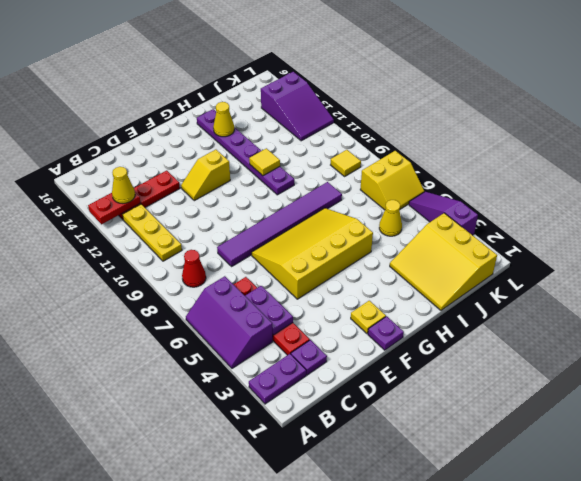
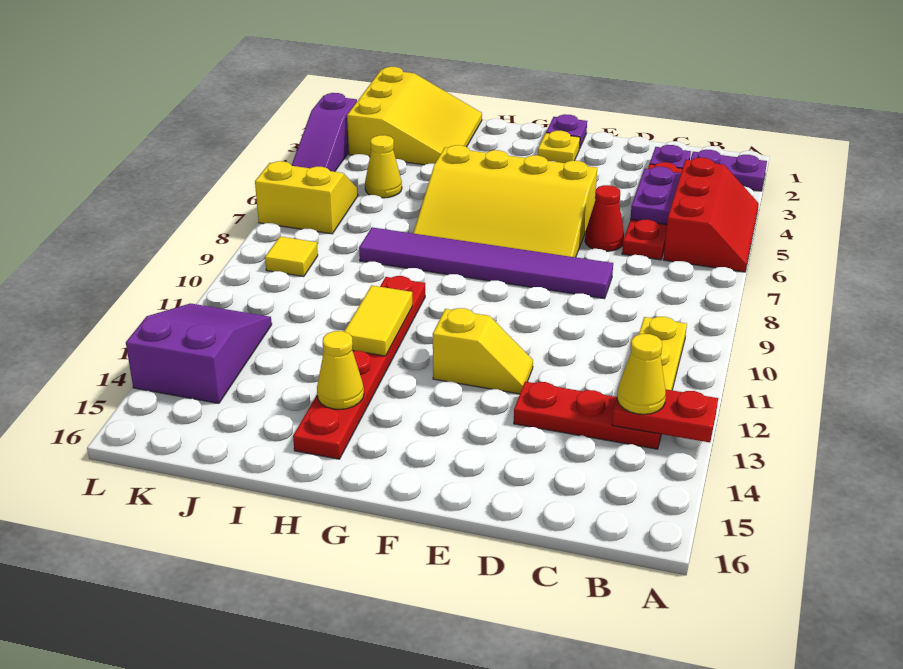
purple slope A4:B6 level 1 top B -> red slope A4:B6 level 1 top B
red cone B8 level 1 -> red cone D6 level 1
purple plate H10:H15 level 1 -> red plate H10:H15 level 1
yellow tile H11 level 2 -> yellow tile H11:H12 level 2

